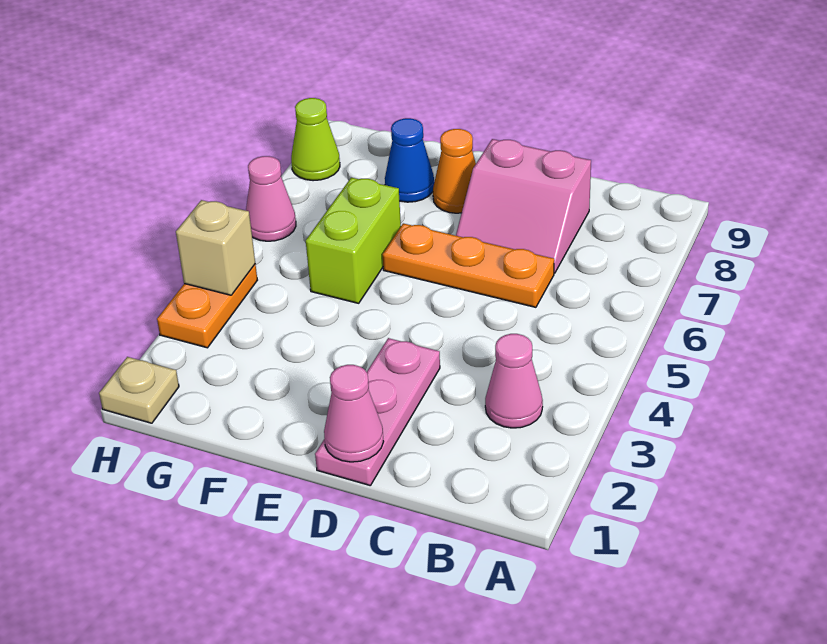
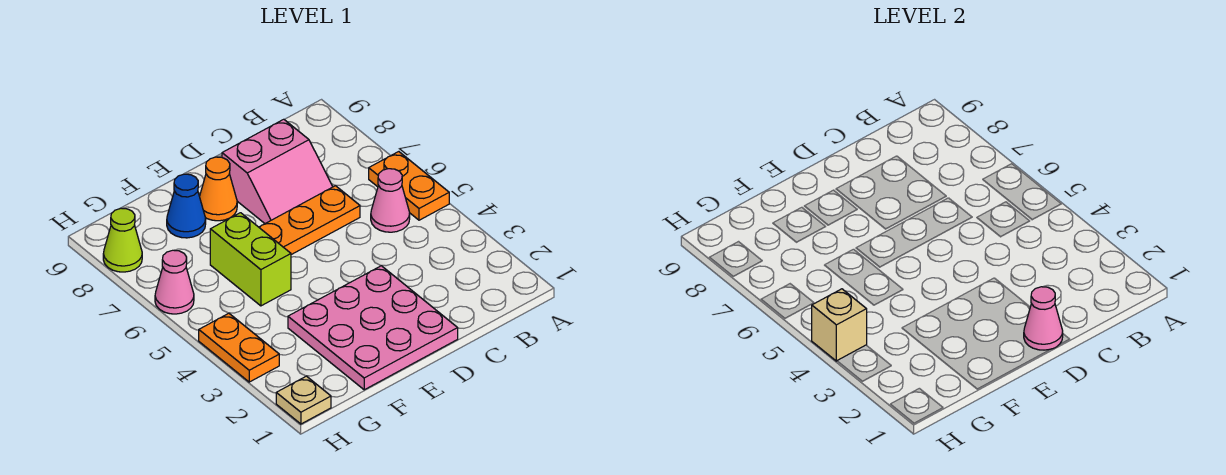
none -> orange plate A5:A6 level 1
pink cone B3 level 1 -> pink cone B5 level 1
pink plate D1:D3 level 1 -> pink plate D1:F3 level 1

